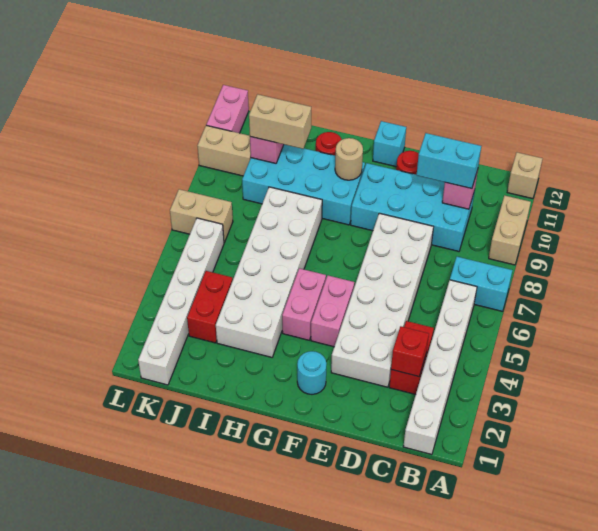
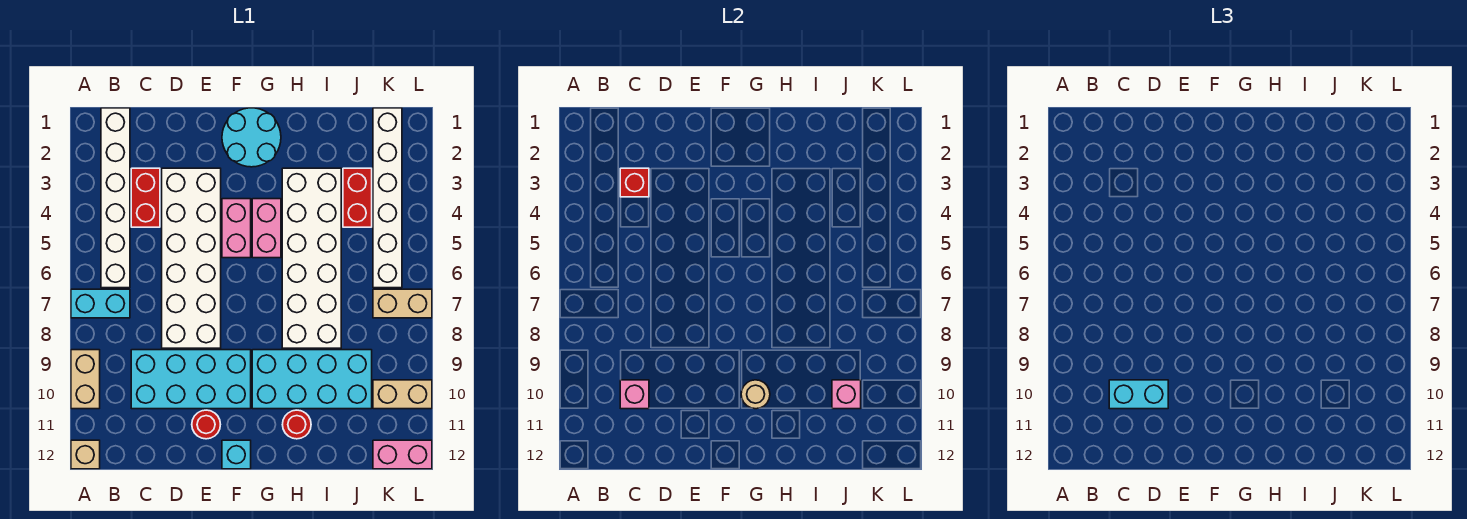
cyan round brick F2 level 1 -> cyan round brick F1:G2 level 1
tan brick I10:J10 level 3 -> none
pink brick L11:L12 level 1 -> pink brick K12:L12 level 1

